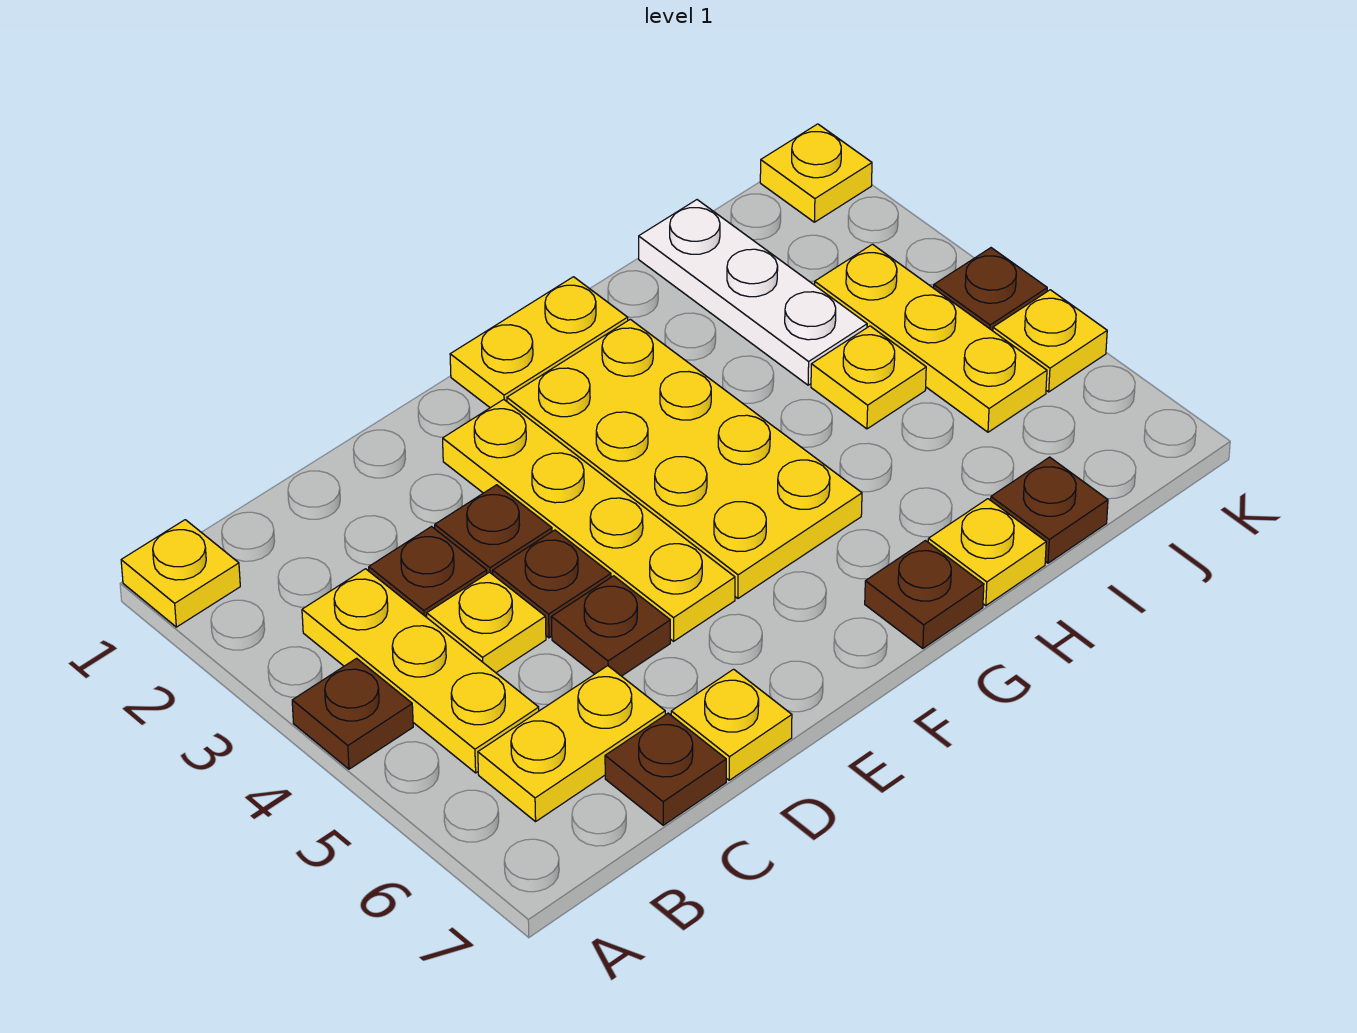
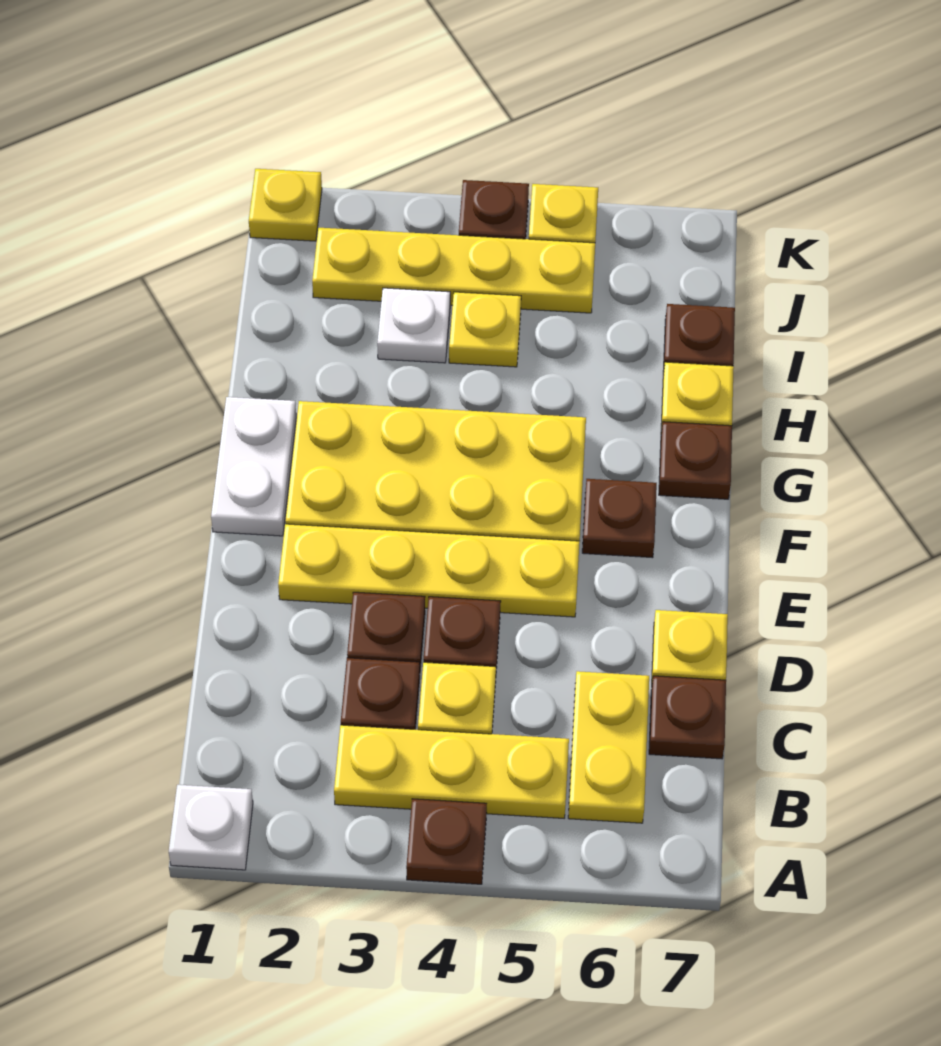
yellow plate A1 level 1 -> white plate A1 level 1
brown plate D5 level 1 -> brown plate F6 level 1
yellow plate F1:G1 level 1 -> white plate F1:G1 level 1
white plate I1:I3 level 1 -> white plate I3 level 1
yellow plate J3:J5 level 1 -> yellow plate J2:J5 level 1

